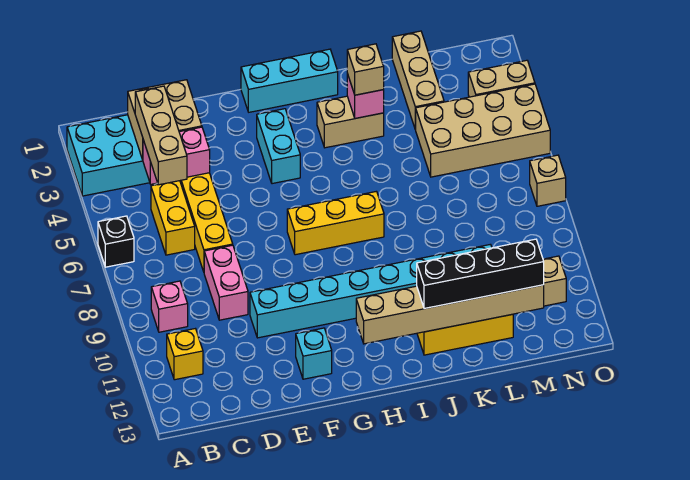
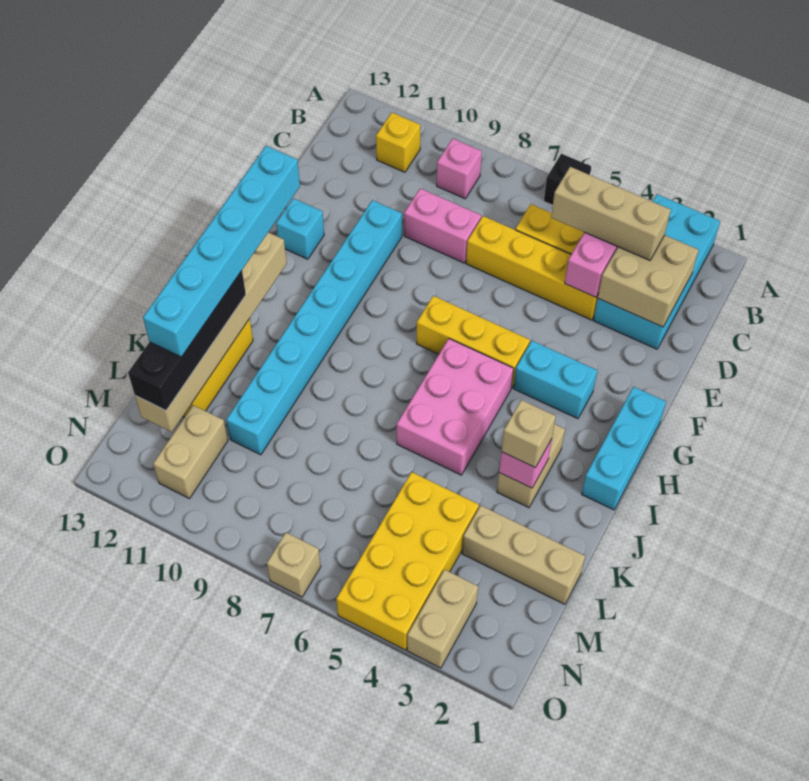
yellow brick G7:I7 level 1 -> yellow brick G5:G7 level 1
none -> cyan brick G12:L12 level 4
none -> pink brick H5:J6 level 1
tan brick L4:O5 level 1 -> yellow brick L4:O5 level 1

